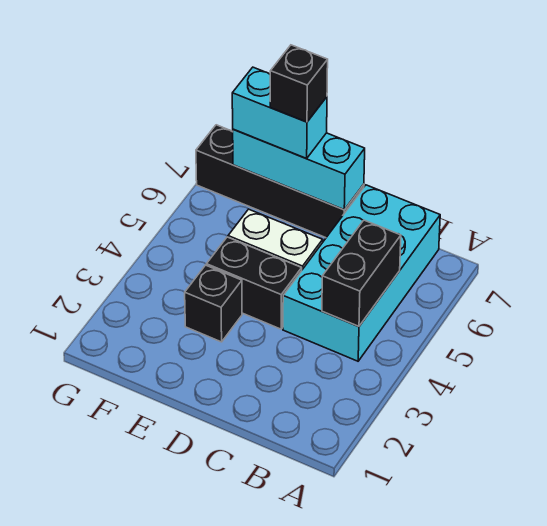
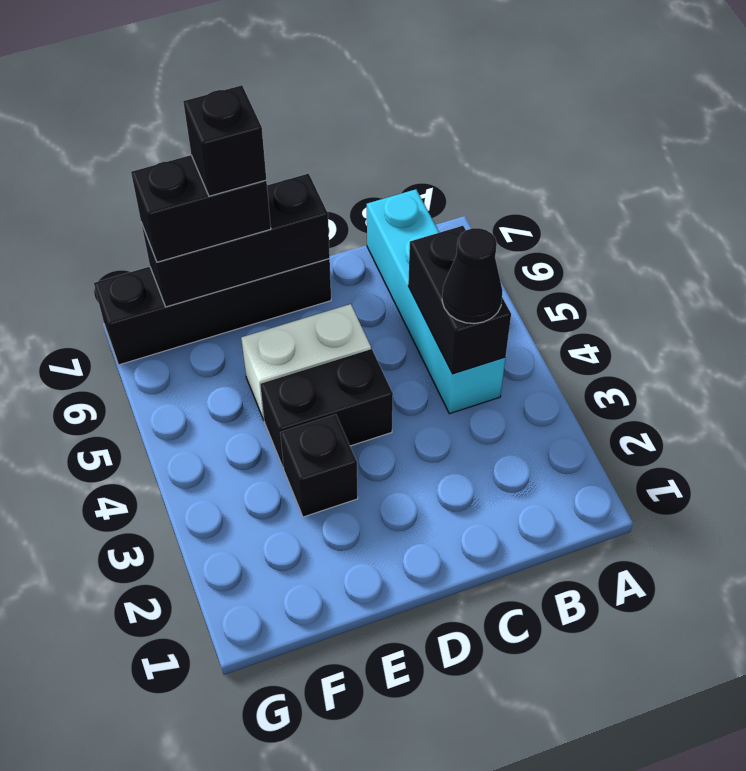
cyan brick B4:C7 level 1 -> cyan brick B4:B7 level 1
none -> black cone B4 level 3
cyan brick D7:F7 level 2 -> black brick D7:F7 level 2
cyan brick E7:F7 level 3 -> black brick E7:F7 level 3

